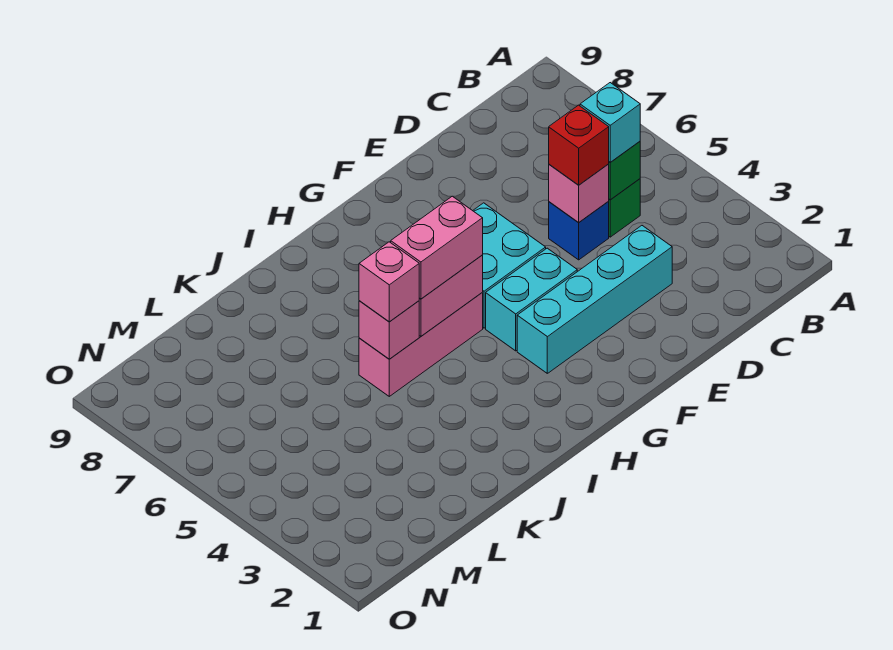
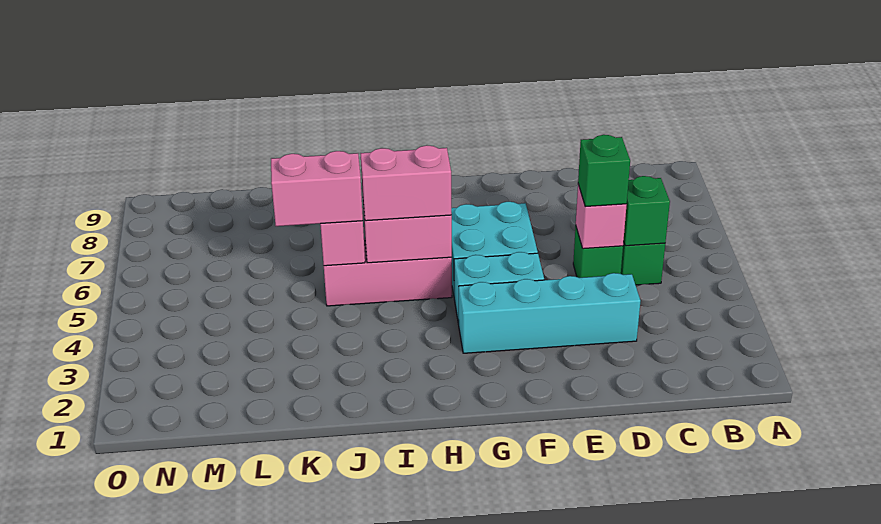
cyan brick C5 level 3 -> none
blue brick D5 level 1 -> green brick D5 level 1
red brick D5 level 3 -> green brick D5 level 3
pink brick J5 level 3 -> pink brick J5:K5 level 3

